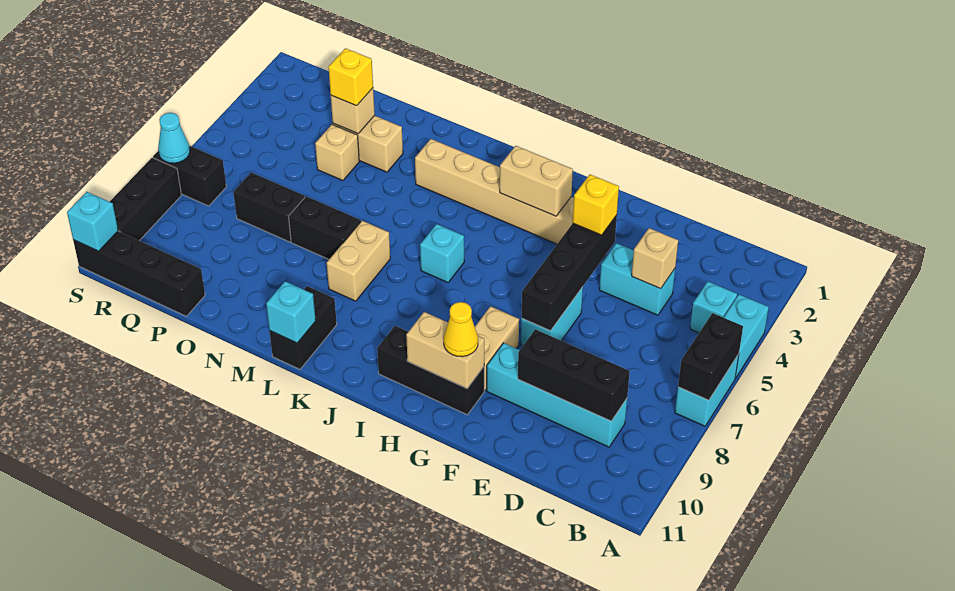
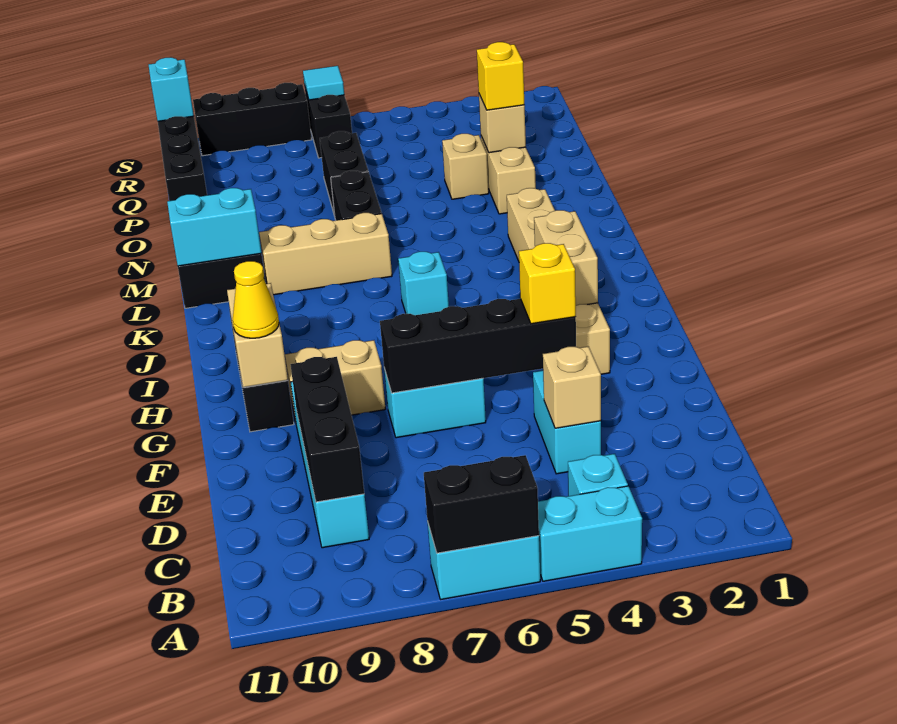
tan brick L7:L8 level 1 -> tan brick L7:L9 level 1
cyan brick L11 level 2 -> cyan brick L10:L11 level 2
cyan cone S7 level 2 -> cyan tile S7 level 2

